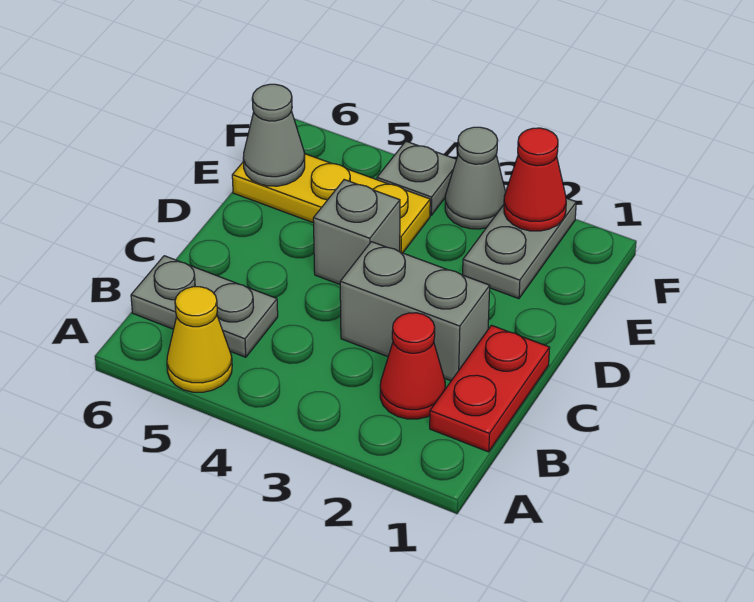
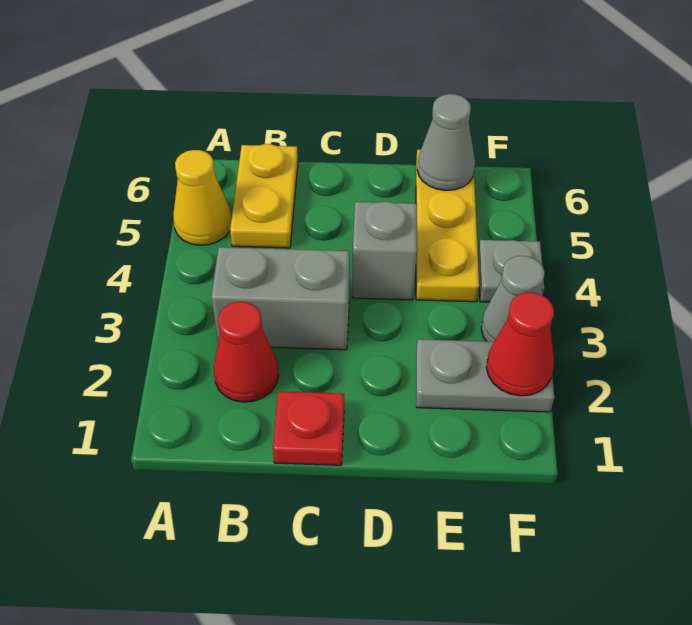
red plate B1:C1 level 1 -> red plate C1 level 1
grey plate B5:B6 level 1 -> yellow plate B5:B6 level 1
grey brick C2:C3 level 1 -> grey brick B3:C3 level 1

